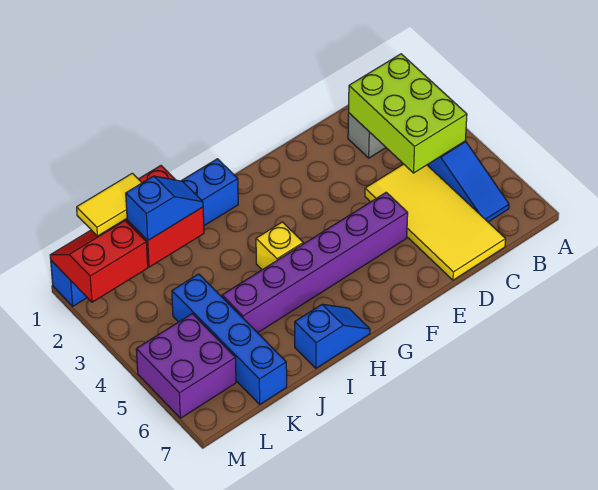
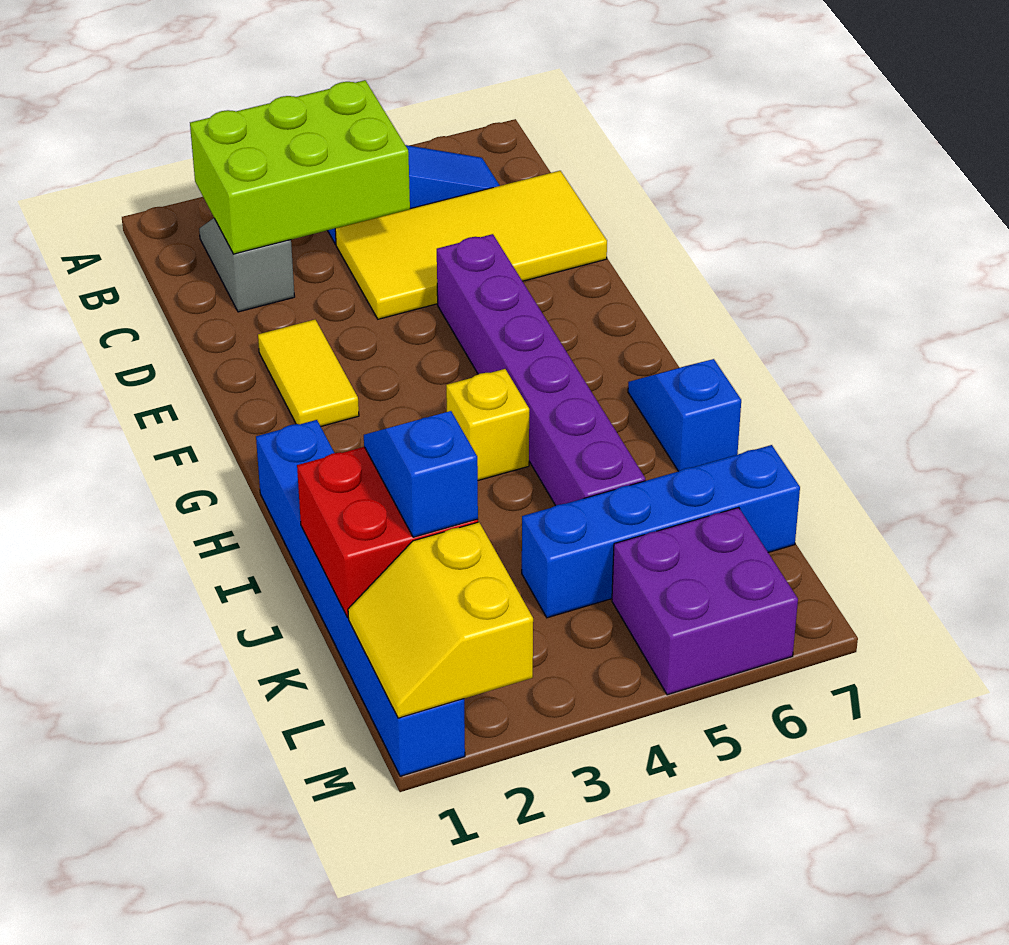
yellow tile K1:L1 level 3 -> yellow tile E2:F2 level 1
red slope L1:M2 level 2 top 2 -> yellow slope L1:M2 level 2 top 2

